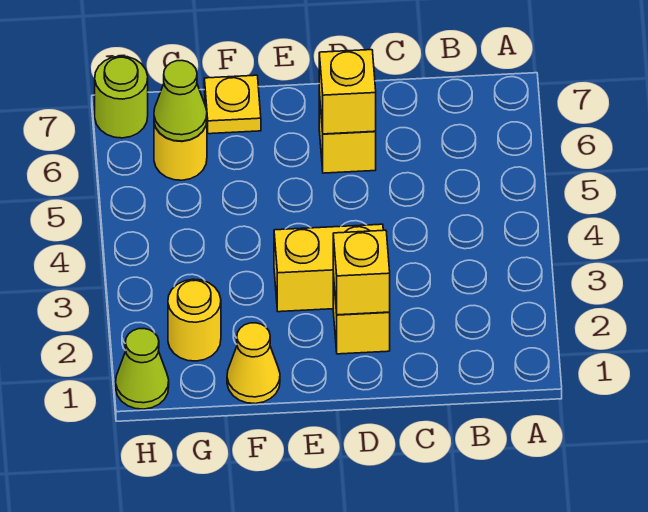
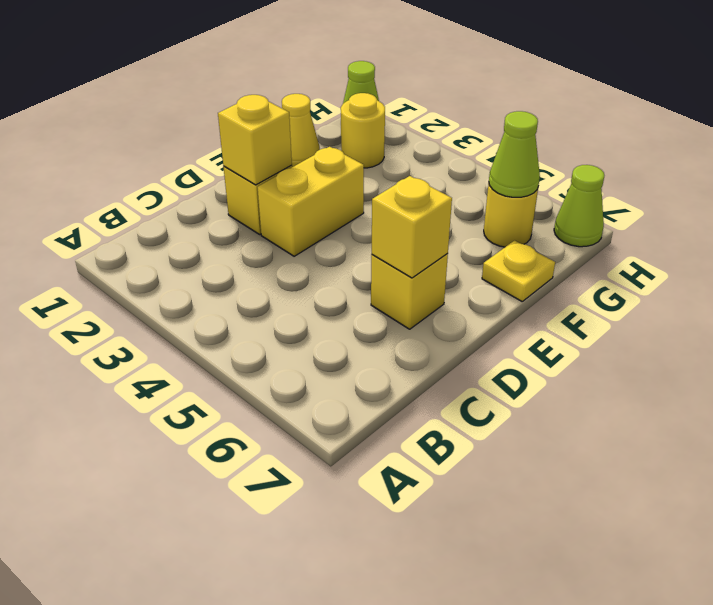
lime round brick H7 level 1 -> lime cone H7 level 1

